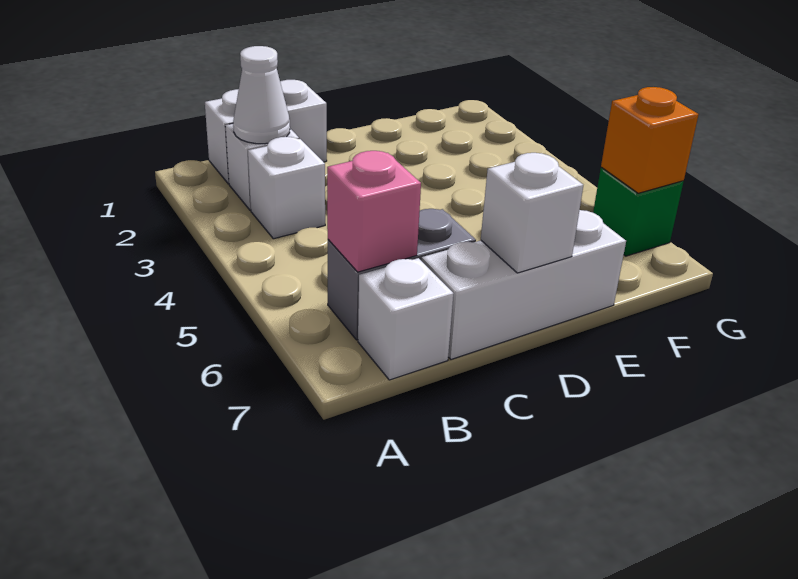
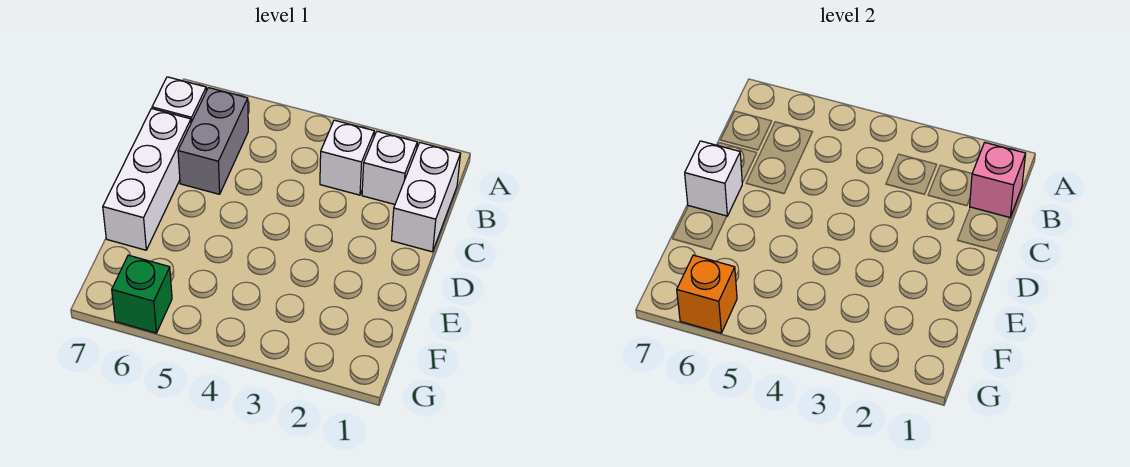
white cone B2 level 2 -> none
pink brick B6 level 2 -> pink brick B1 level 2

